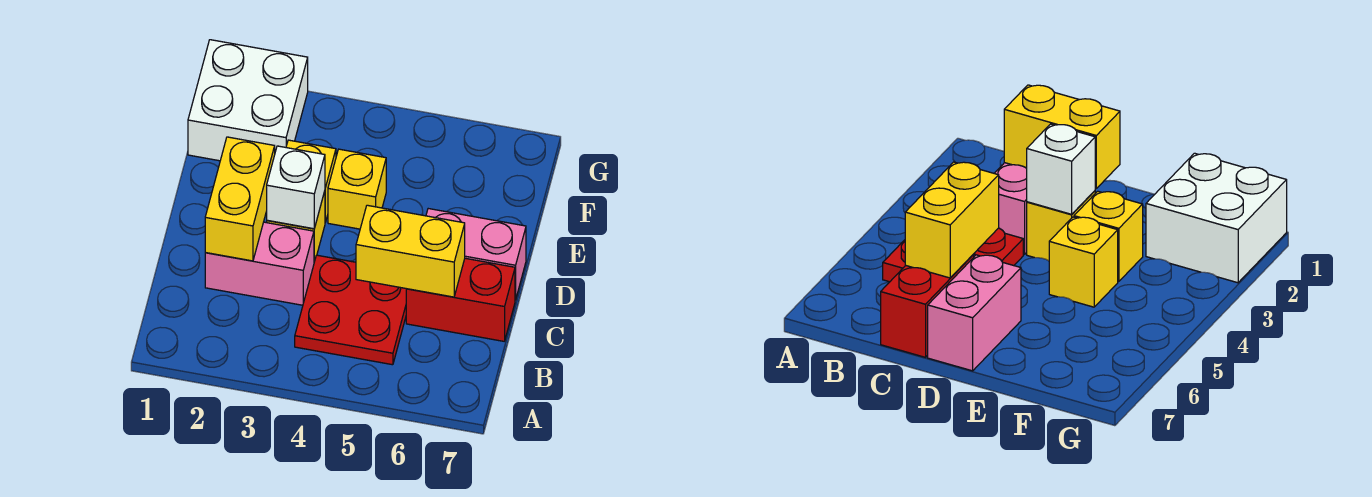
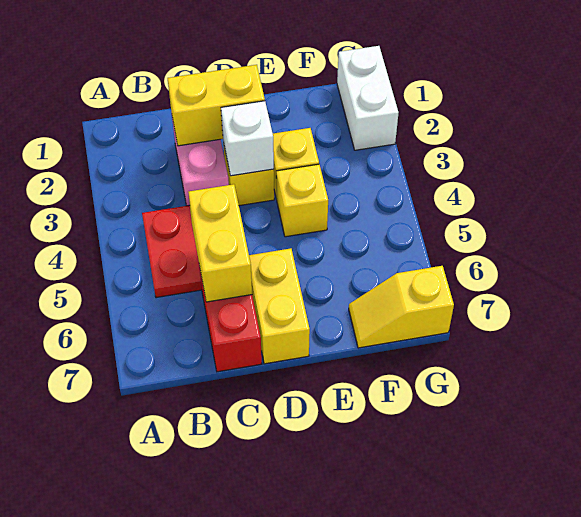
pink brick D6:D7 level 1 -> yellow brick D6:D7 level 1
white brick F1:G2 level 1 -> white brick G1:G2 level 1
none -> yellow slope F7:G7 level 1 top G

